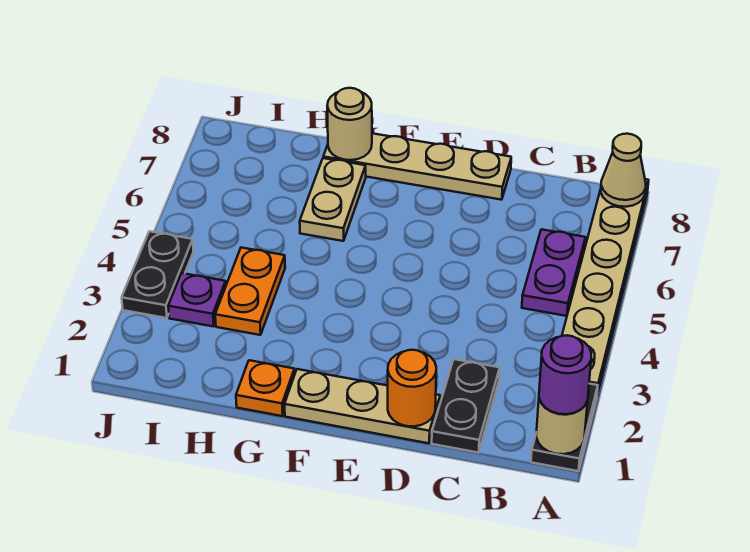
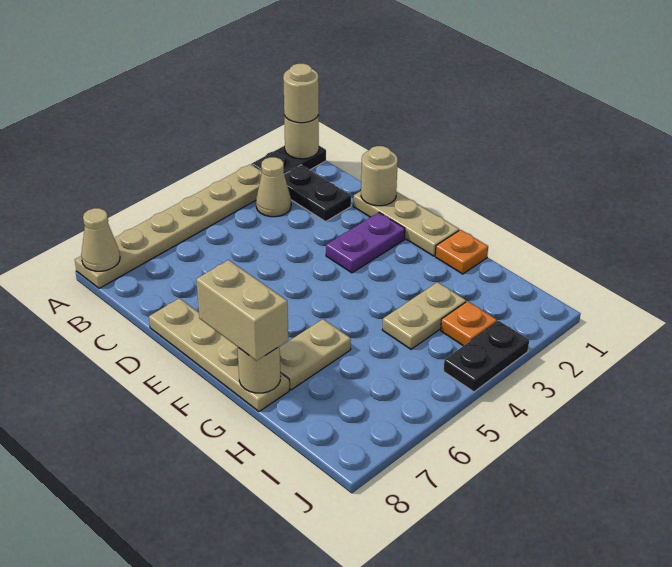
purple round brick A1 level 3 -> tan round brick A1 level 3
none -> tan cone B3 level 1
purple plate B5:B6 level 1 -> purple plate E2:E3 level 1
black plate C1:C2 level 1 -> black plate B2:C2 level 1
orange round brick D1 level 2 -> tan round brick D1 level 2
none -> tan brick F8:G8 level 3
orange plate H3:H4 level 1 -> tan plate H3:H4 level 1
purple plate I3 level 1 -> orange plate I3 level 1

